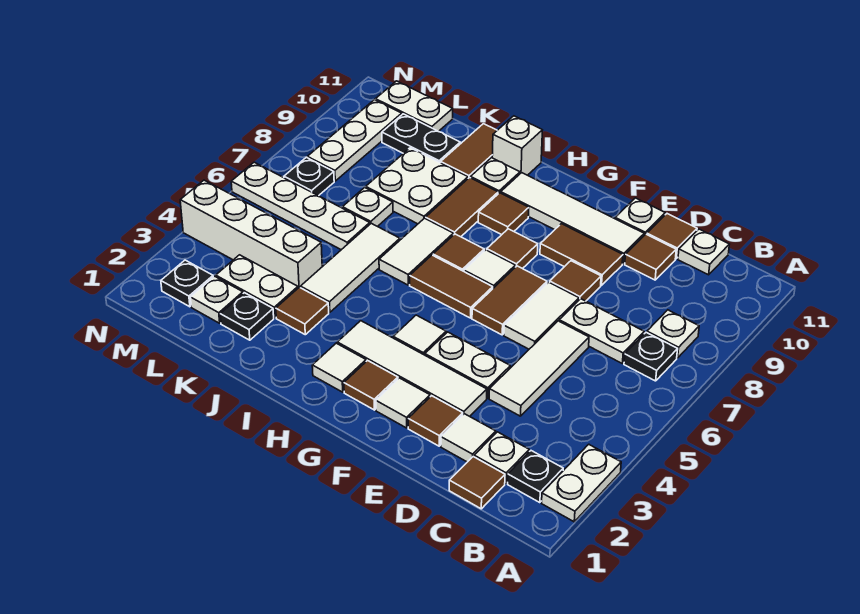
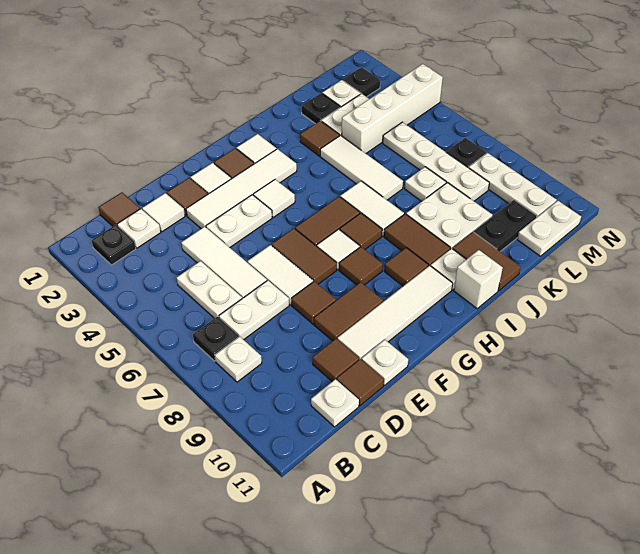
white plate A2:A3 level 1 -> white plate C5:C6 level 1
white plate K6:N6 level 1 -> white plate L5:L8 level 1

